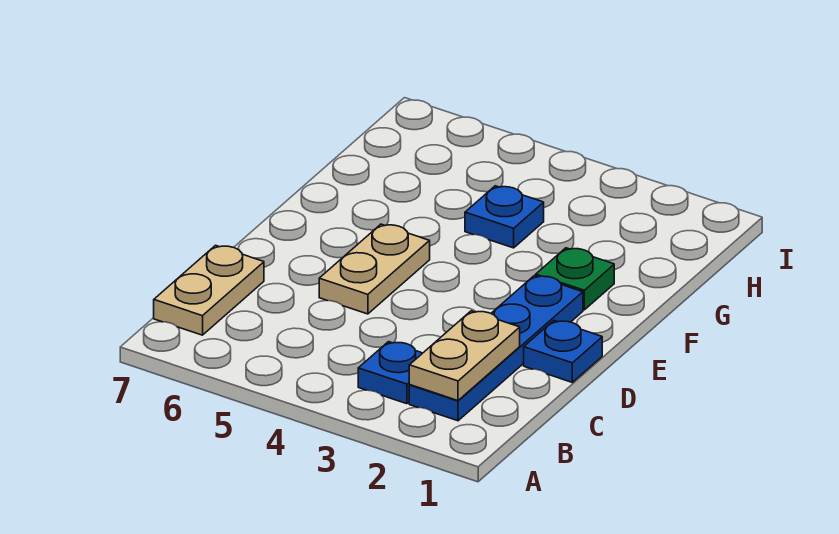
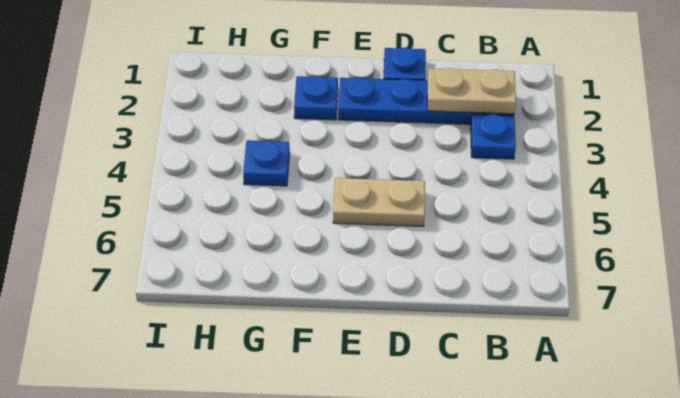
tan plate B7:C7 level 1 -> none
green plate F2 level 1 -> blue plate F2 level 1

